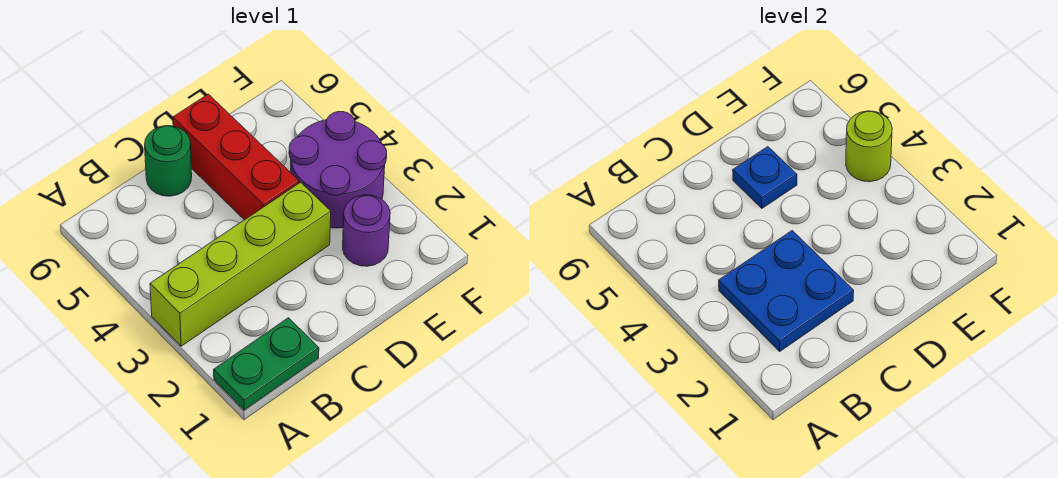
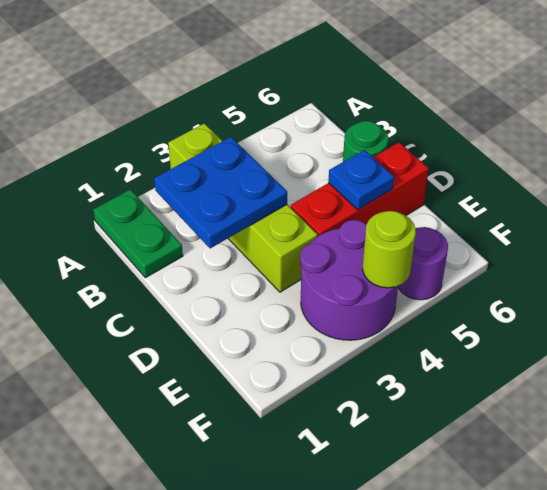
purple round brick E2 level 1 -> purple round brick F5 level 1

